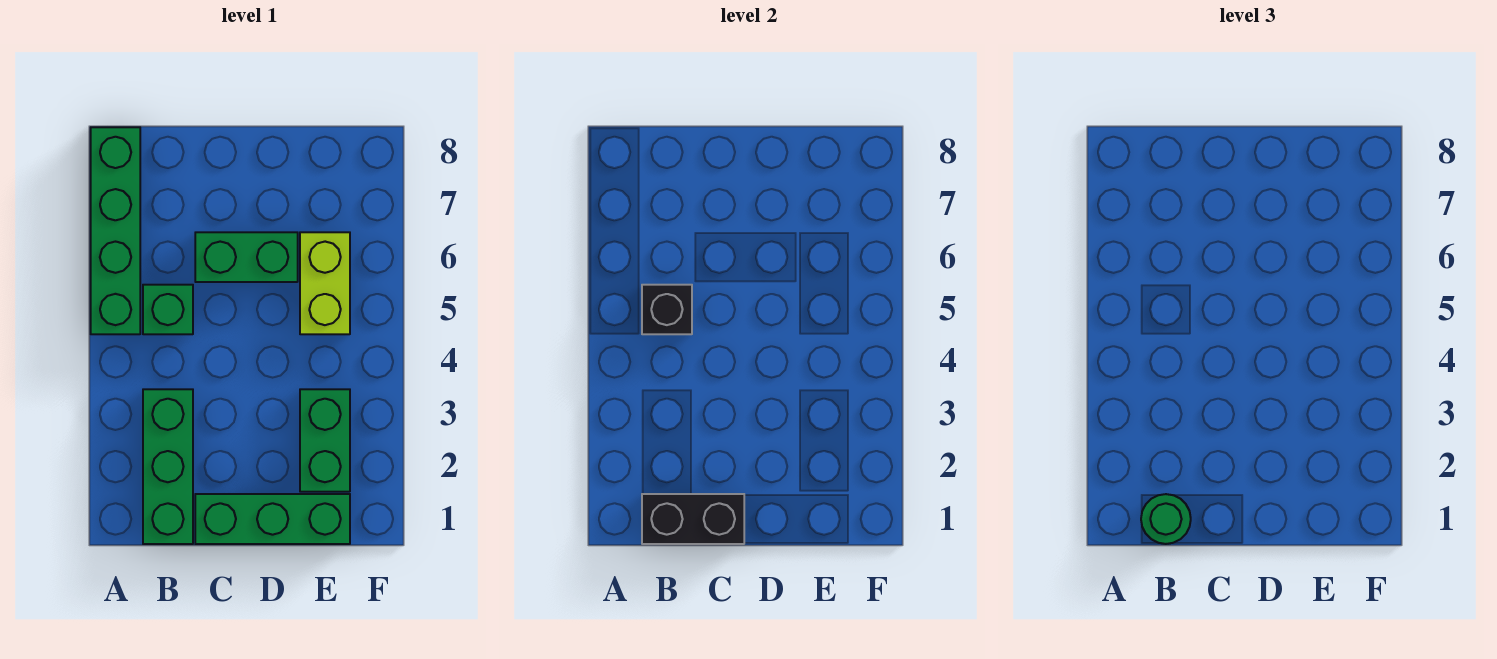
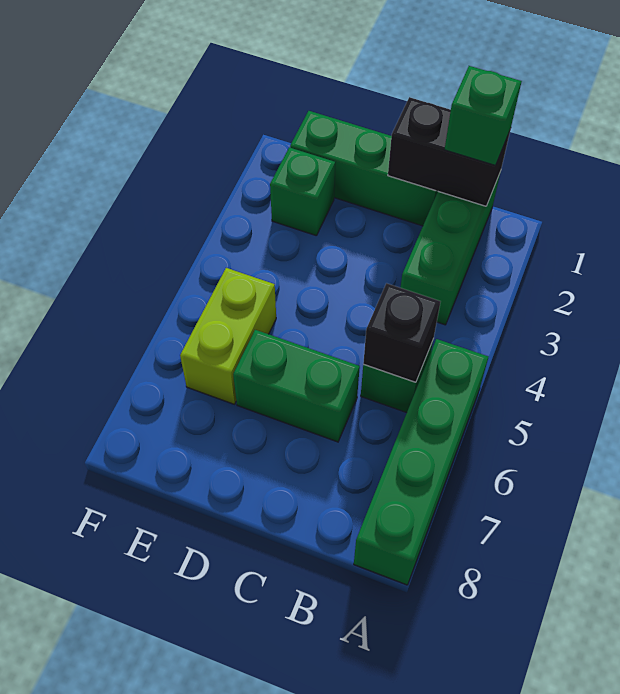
green round brick B1 level 3 -> green brick B1 level 3
green brick E2:E3 level 1 -> green brick E2 level 1

